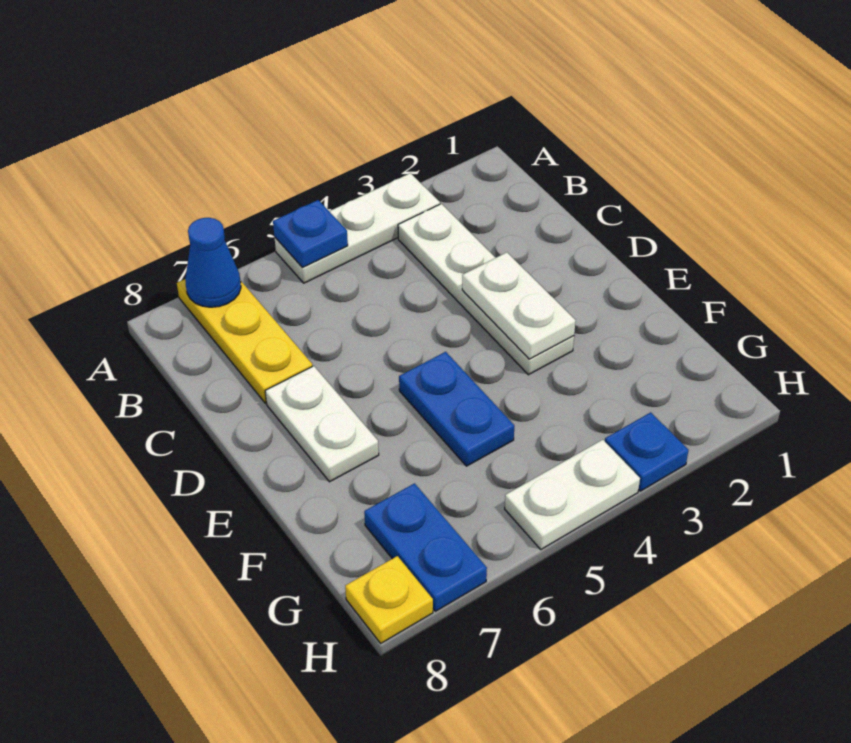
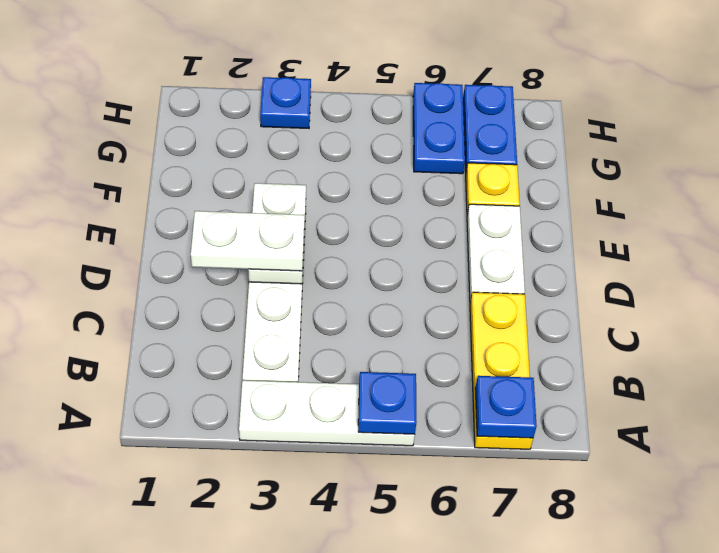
blue cone A7 level 2 -> blue plate A7 level 2
blue plate E5:F5 level 1 -> blue plate G6:H6 level 1
white plate H4:H5 level 1 -> white plate D2:D3 level 3
yellow plate H8 level 1 -> yellow plate F7 level 1

